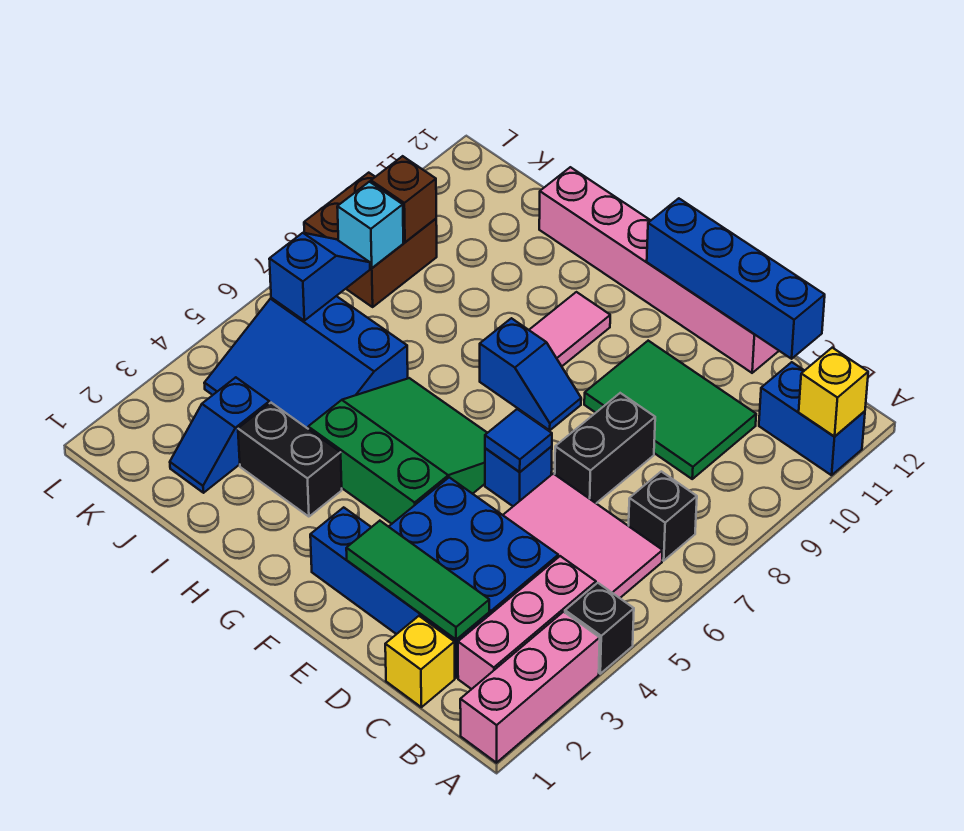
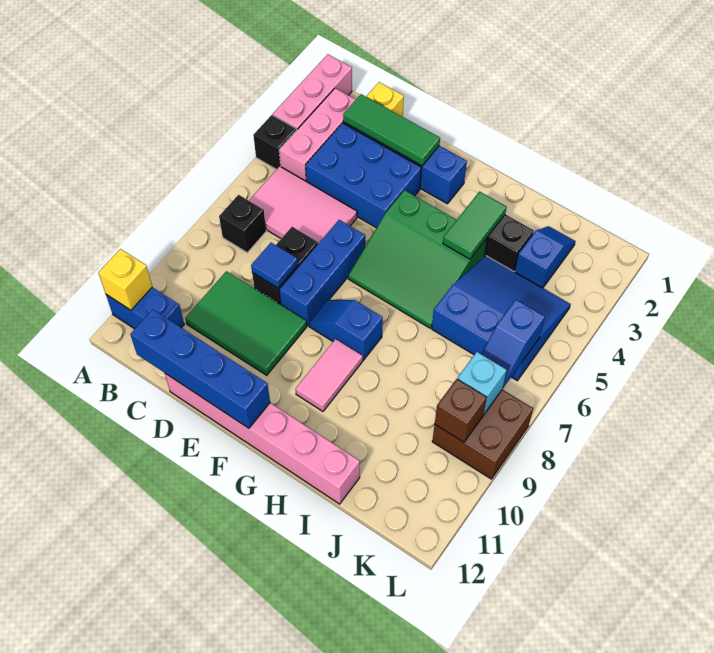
blue brick E6 level 1 -> blue brick E6:E8 level 1
blue tile E6 level 2 -> blue tile D8 level 2
none -> green tile H3:H4 level 2

